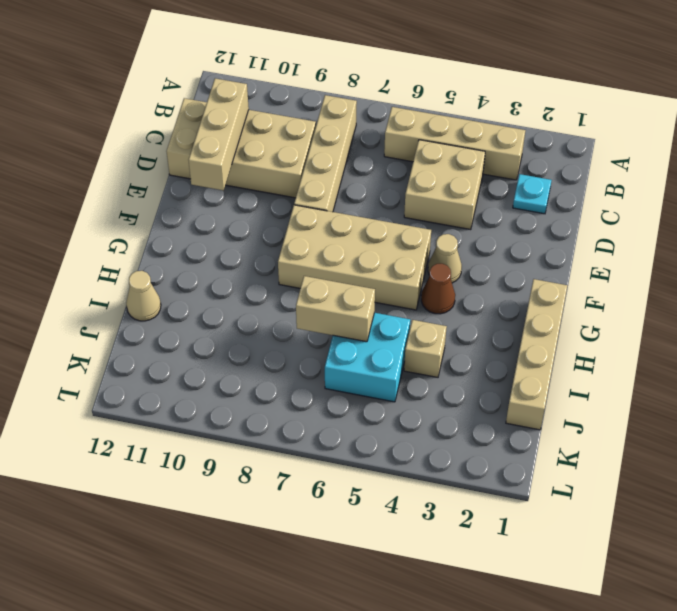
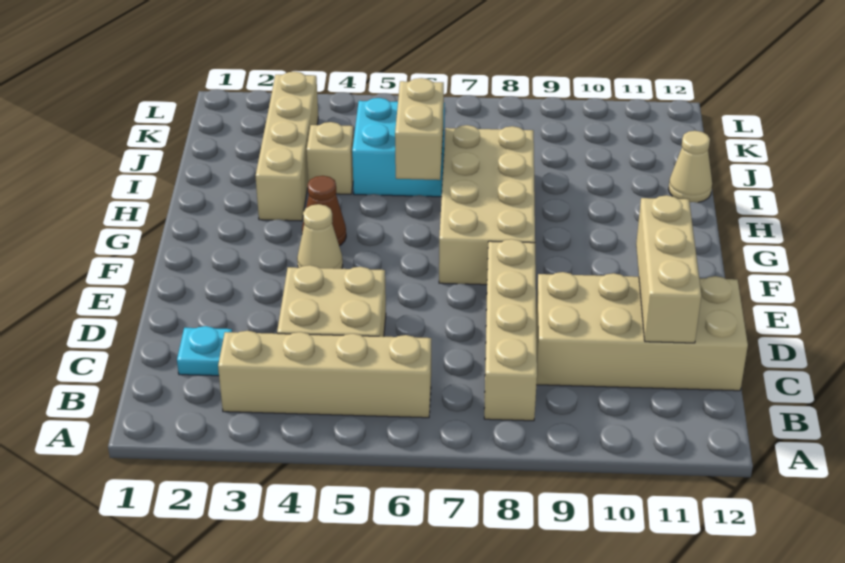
tan brick F5:G8 level 1 -> tan brick F7:I8 level 1
tan brick G1:J1 level 1 -> tan brick H3:K3 level 1
tan brick I6:I7 level 2 -> tan brick H6:I6 level 2

